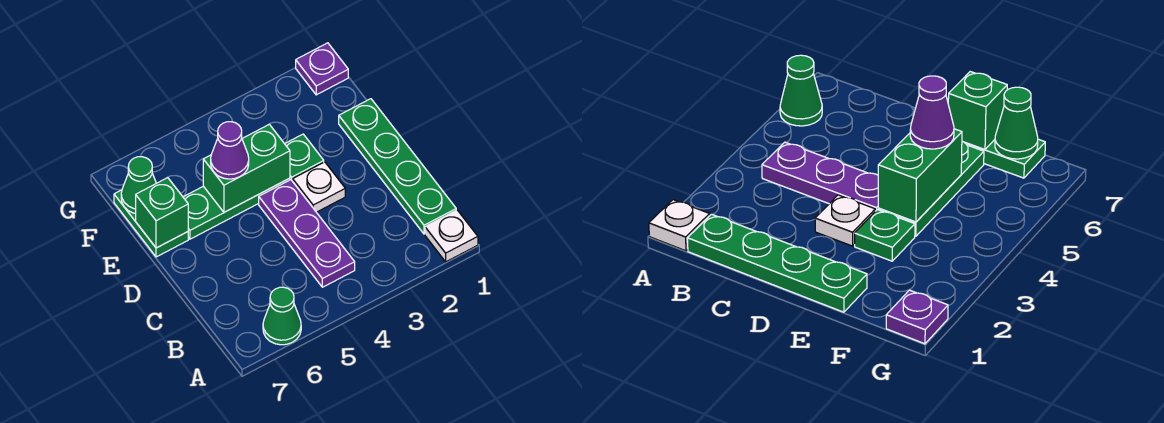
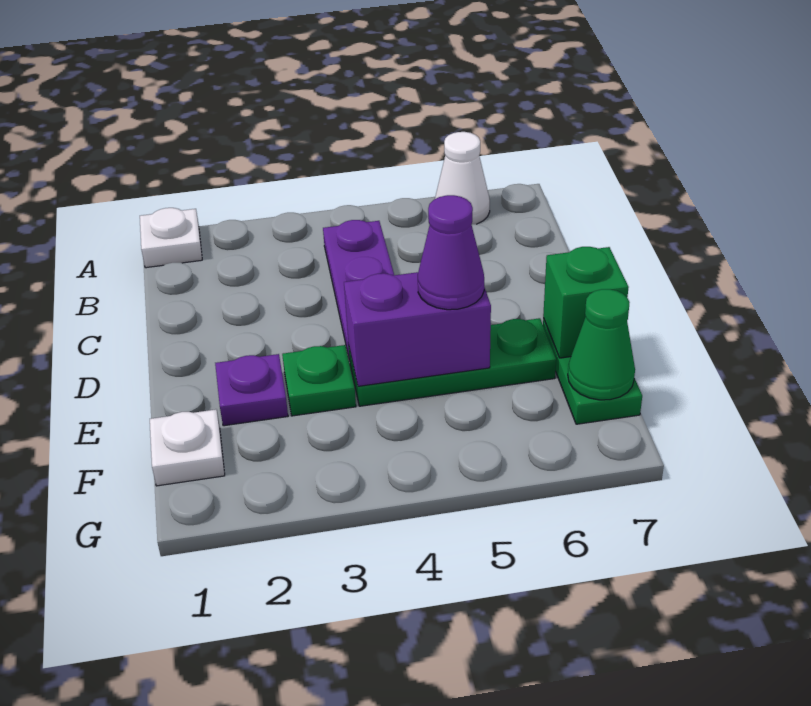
green cone A6 level 1 -> white cone A6 level 1
green plate B1:E1 level 1 -> none
white plate D3 level 1 -> white plate F1 level 1
green brick E4:E5 level 2 -> purple brick E4:E5 level 2
purple plate G1 level 1 -> purple plate E2 level 1

